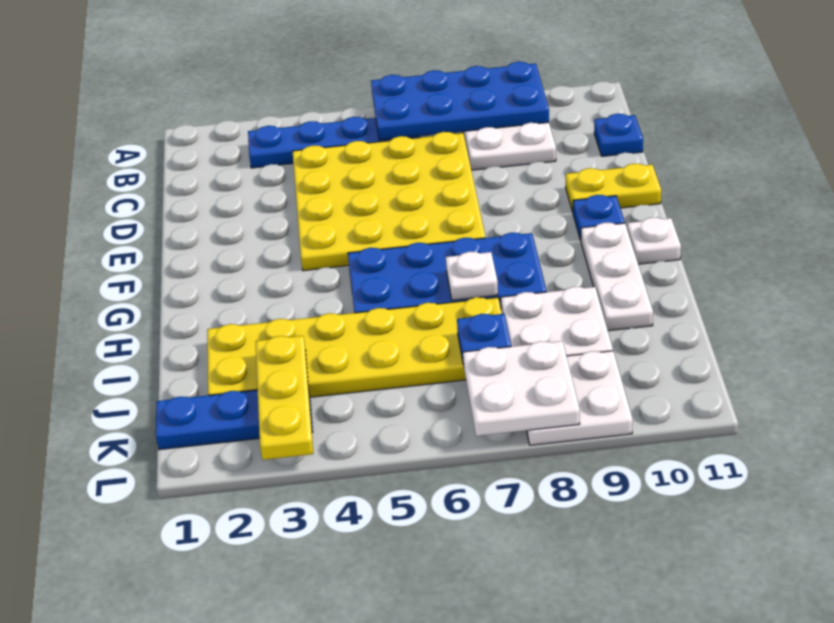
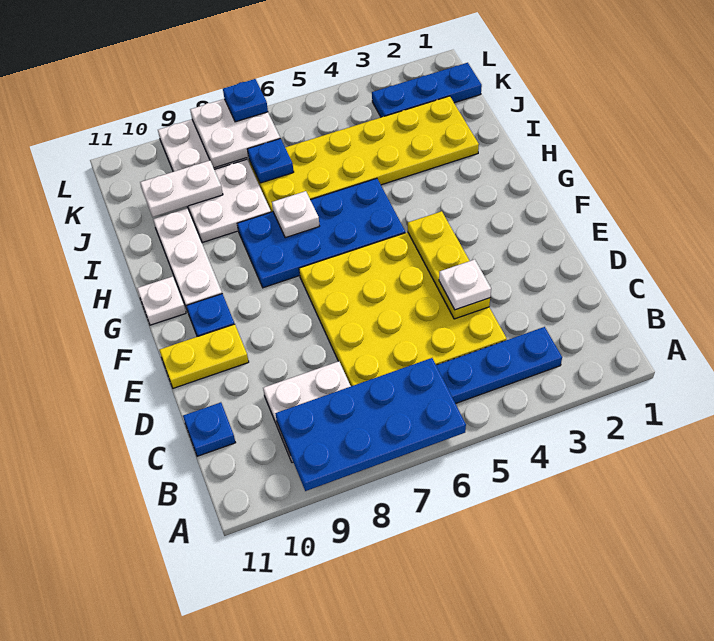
none -> white plate D4 level 3
yellow plate J3:L3 level 2 -> yellow plate D4:F4 level 2
none -> white plate J9:J10 level 2
none -> blue plate L7 level 3

